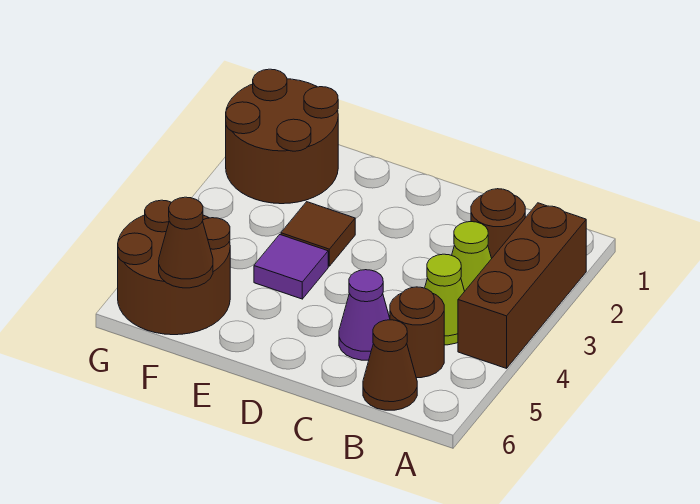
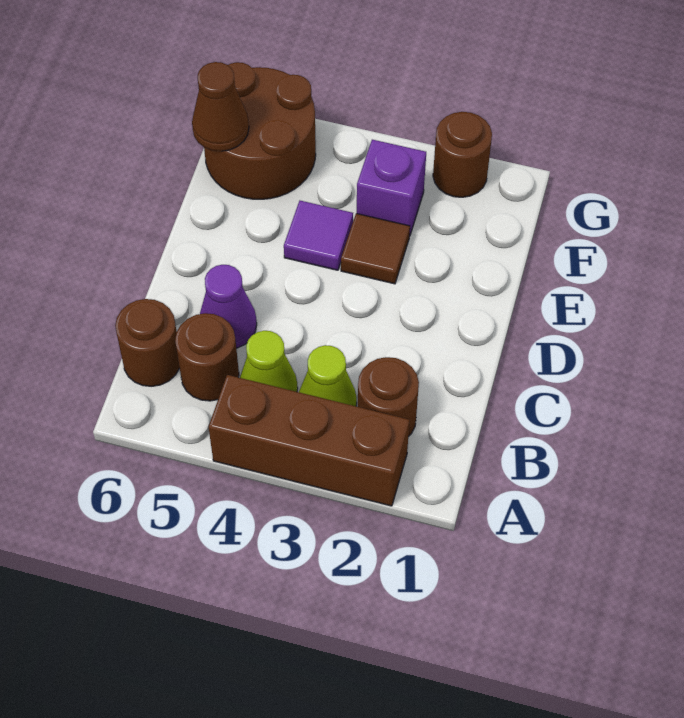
brown cone B6 level 1 -> brown round brick B6 level 1
brown round brick F1:G2 level 1 -> brown round brick G2 level 1
none -> purple brick F3 level 1

